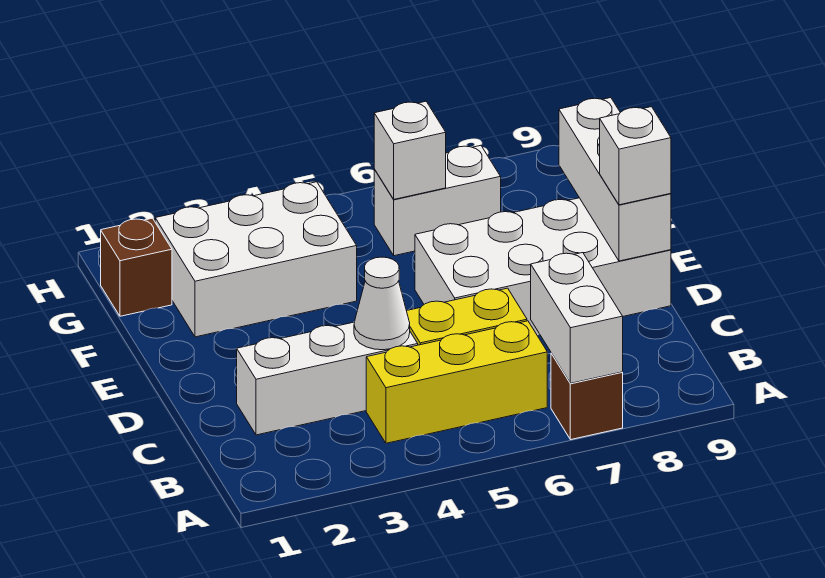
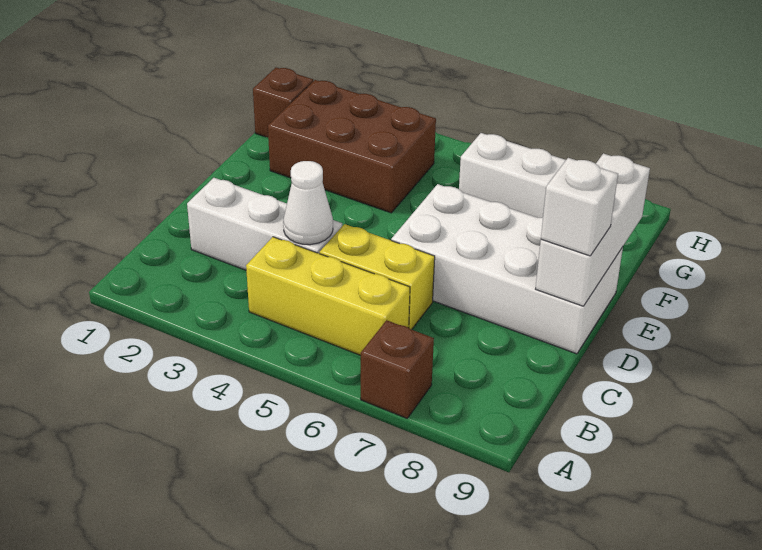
white brick A7:B7 level 2 -> none
white brick F2:G4 level 1 -> brown brick F2:G4 level 1
white brick G6 level 2 -> none

